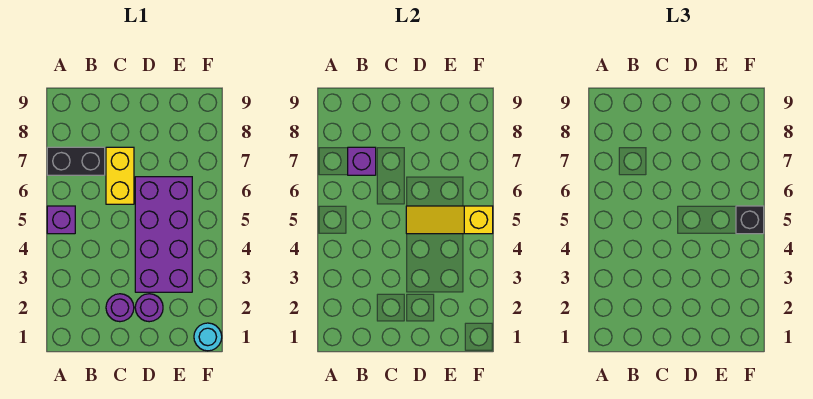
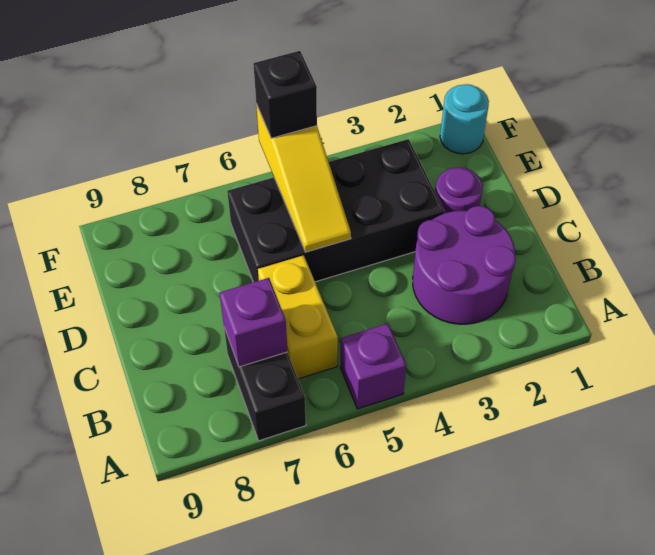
purple round brick C2 level 1 -> purple round brick B2:C3 level 1
yellow brick C6:C7 level 1 -> yellow brick B6:C6 level 1
purple brick D3:E6 level 1 -> black brick D3:E6 level 1

